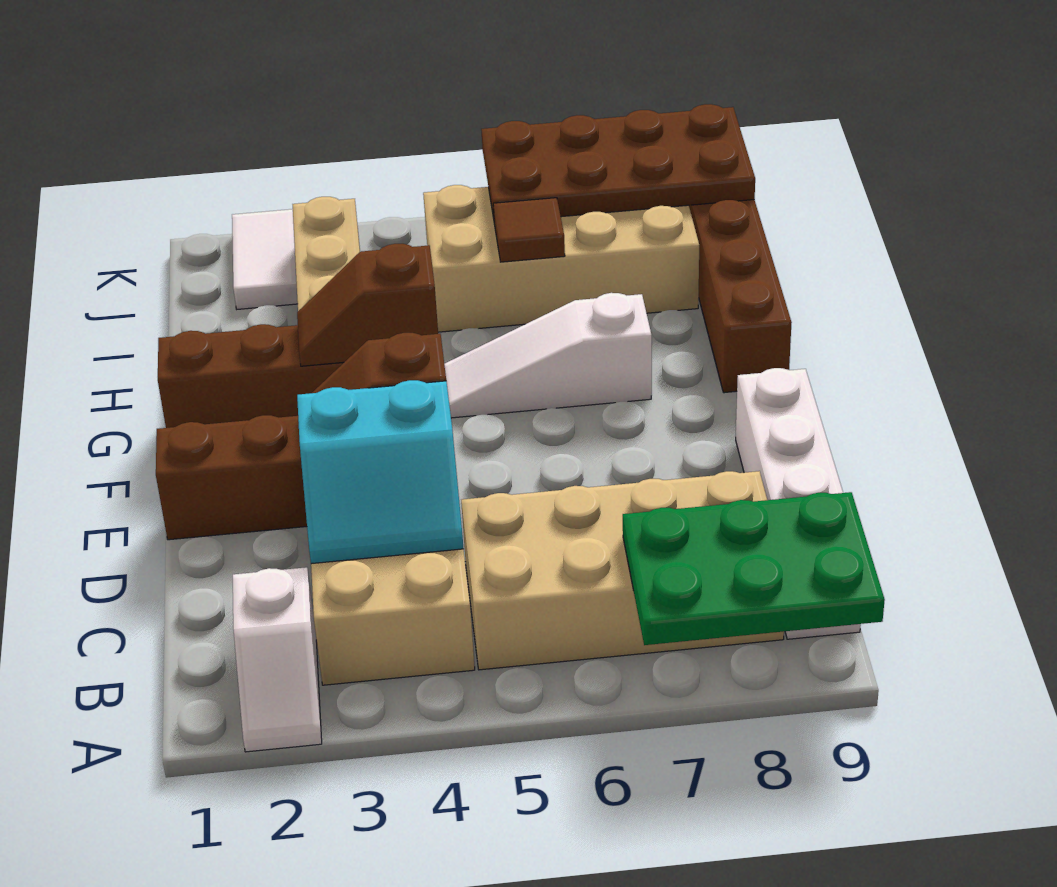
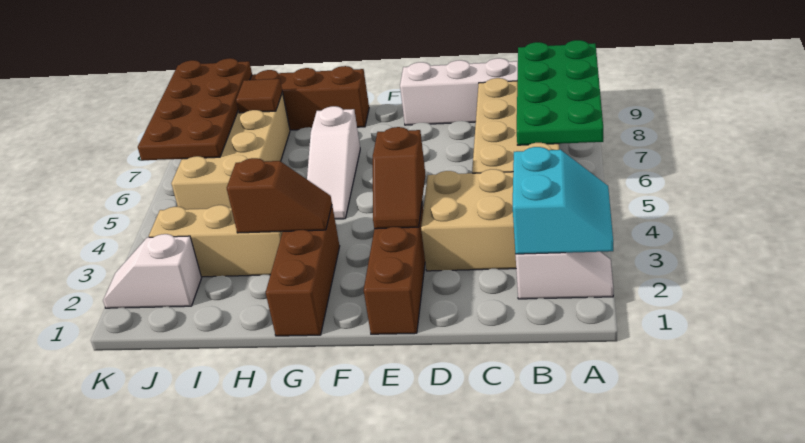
green plate A7:B9 level 2 -> green plate A6:B9 level 2
cyan slope C3:D4 level 2 top D -> cyan slope A2:B3 level 2 top B
brown slope G3:G4 level 2 top 4 -> brown slope G3:H3 level 2 top H
brown tile I6 level 2 -> brown tile I8 level 2
white tile J2:K2 level 1 -> white slope J2:K2 level 1 top J

